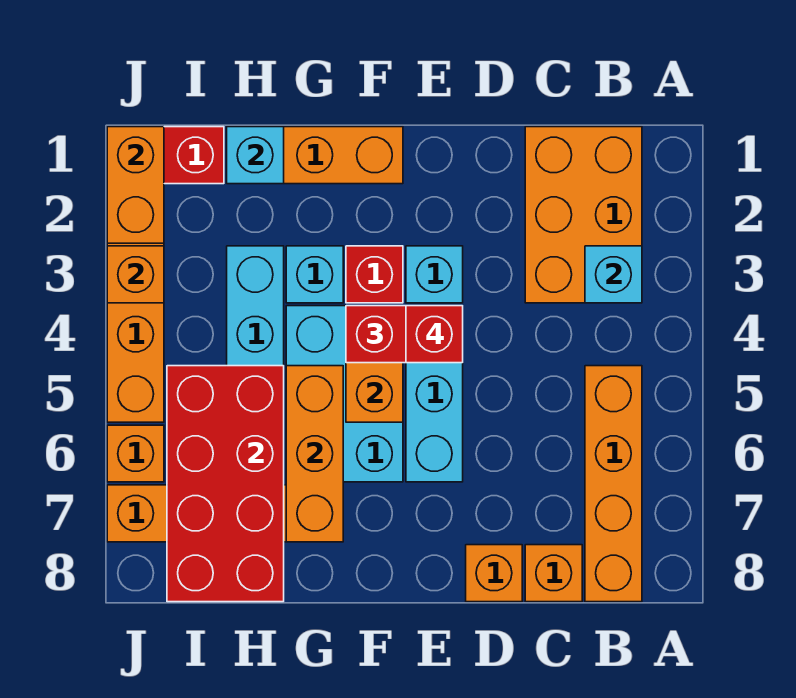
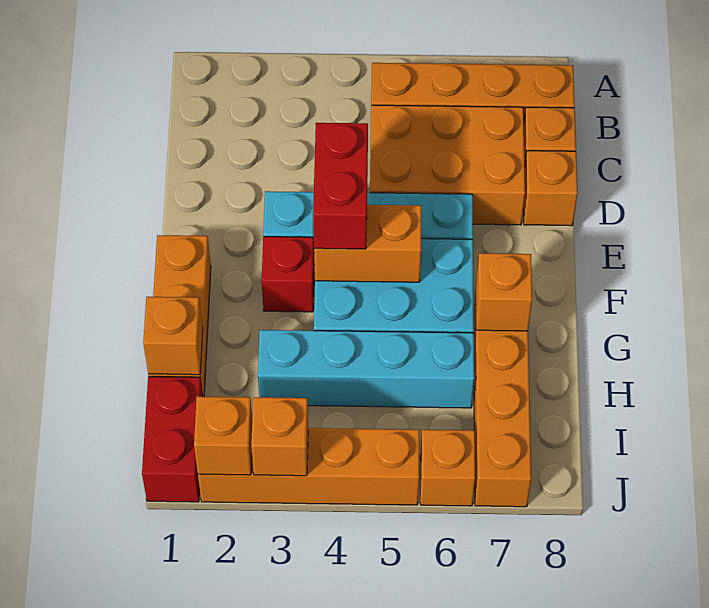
orange brick B1:C3 level 1 -> orange brick C5:D7 level 1
cyan brick B3 level 2 -> none
red brick E4 level 4 -> none
cyan brick G3 level 1 -> none
orange brick G5:G7 level 2 -> orange brick G7 level 2
cyan brick H1 level 2 -> orange brick H1 level 2
red brick H5:I8 level 2 -> none
orange brick J1:J2 level 2 -> orange brick J2 level 2

